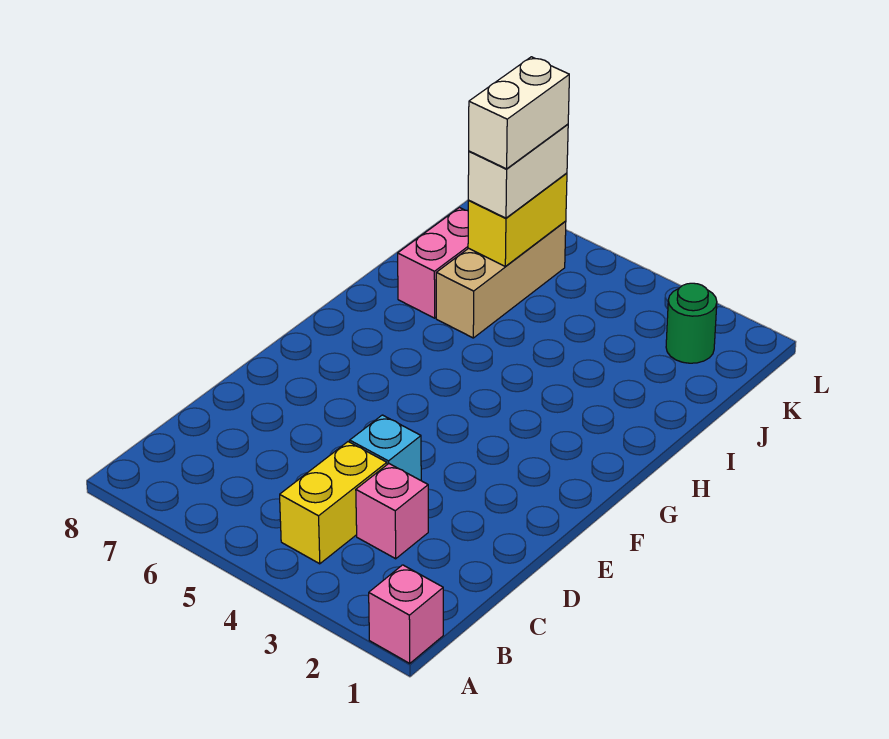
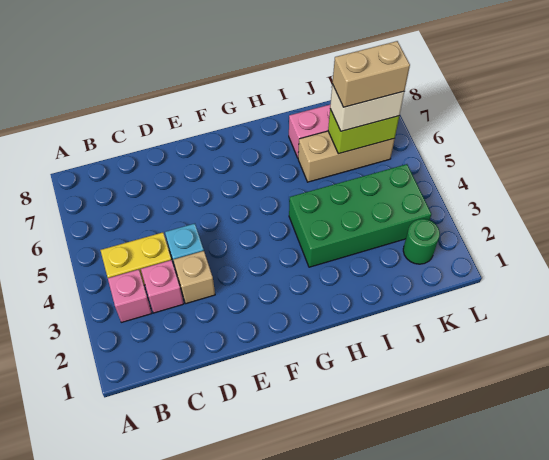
pink brick A1 level 1 -> pink brick B3 level 1
none -> tan brick D3 level 1
none -> green brick H3:K4 level 1
yellow brick J6:K6 level 2 -> lime brick J6:K6 level 2
white brick J6:K6 level 4 -> tan brick J6:K6 level 4

